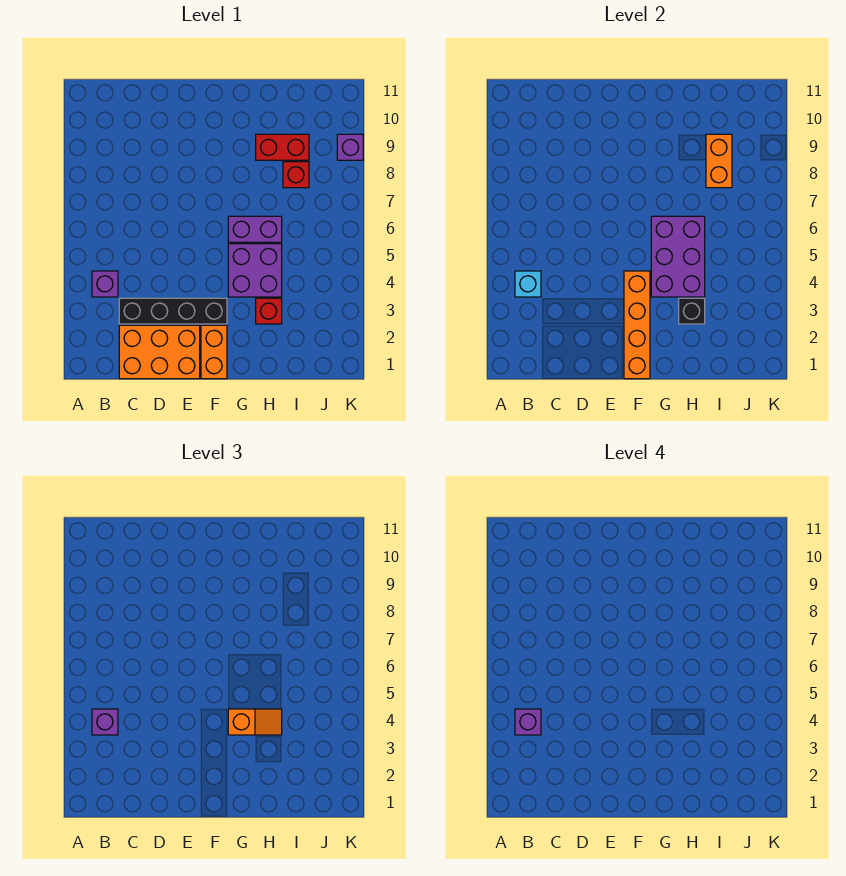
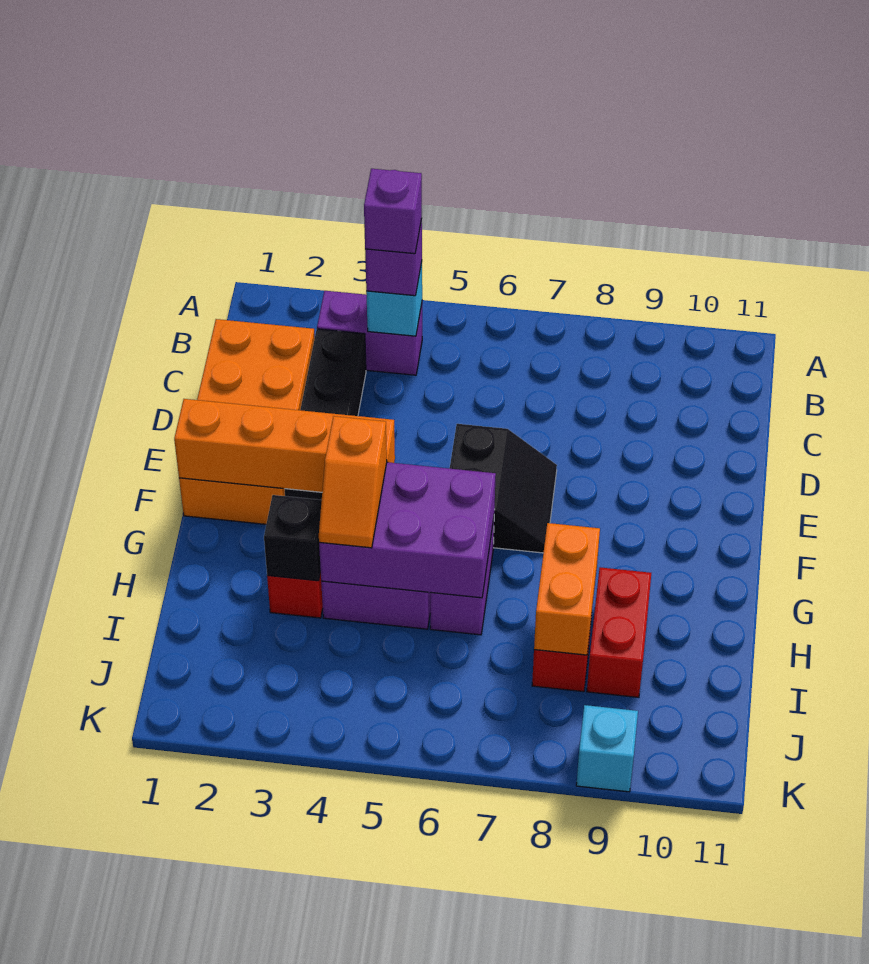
purple brick B4 level 1 -> purple brick B3:B4 level 1
none -> black slope E6:F7 level 1 top 6
orange brick I8:I9 level 2 -> orange brick H8:I8 level 2
purple brick K9 level 1 -> cyan brick K9 level 1

